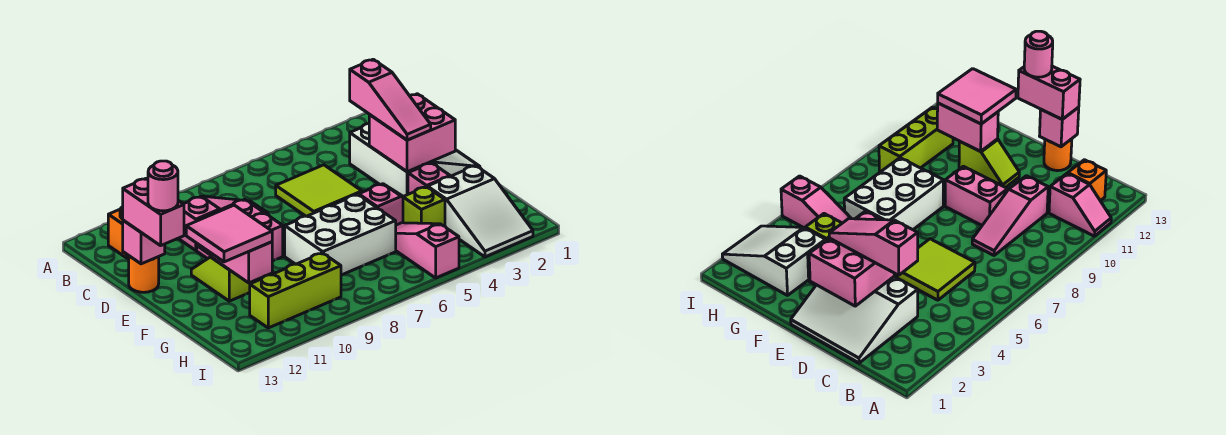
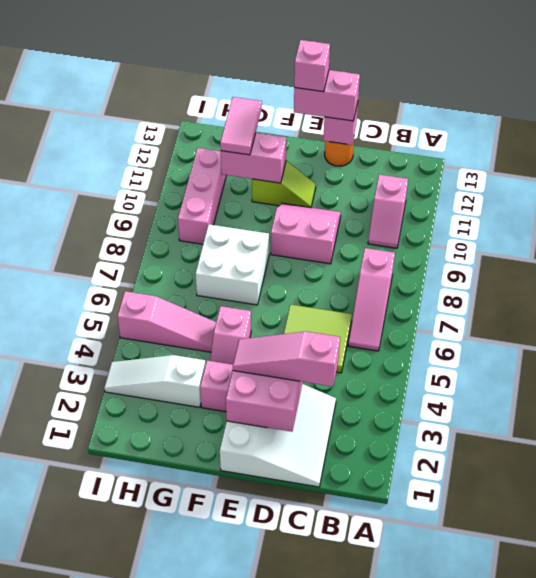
pink slope A11:B11 level 1 top B -> pink slope B10:B11 level 1 top 11
orange brick B12 level 1 -> none
white slope C1:E3 level 1 top 3 -> white slope C1:E3 level 1 top E
pink slope C8:C10 level 1 top 10 -> pink slope B6:B8 level 1 top 8
pink round brick E13 level 4 -> pink brick E13 level 4
white brick F6:G8 level 1 -> white brick F7:G8 level 1
pink tile F11:G12 level 3 -> pink tile G11:G12 level 3
white slope G2:I3 level 1 top G -> white slope G3:I3 level 1 top G
lime brick G4 level 1 -> none
lime brick H9:H11 level 1 -> pink brick H9:H11 level 1

